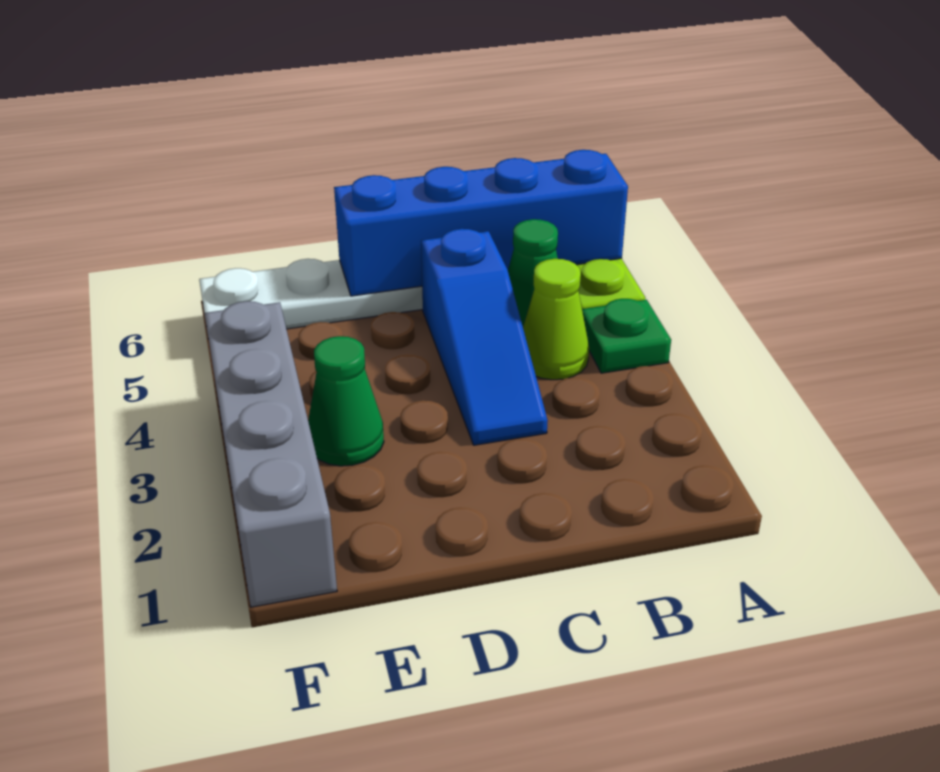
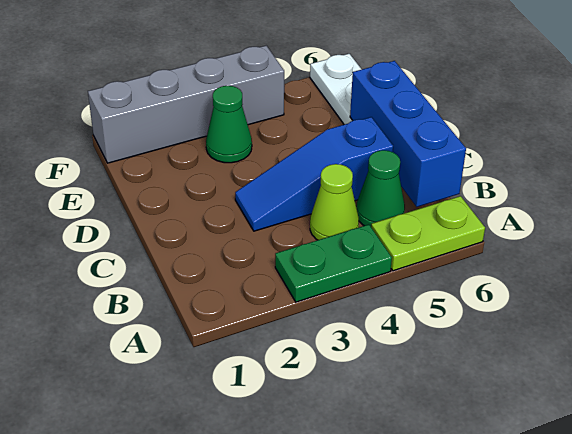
green plate A4 level 1 -> green plate A3:A4 level 1
blue brick A6:D6 level 2 -> blue brick B6:D6 level 2

